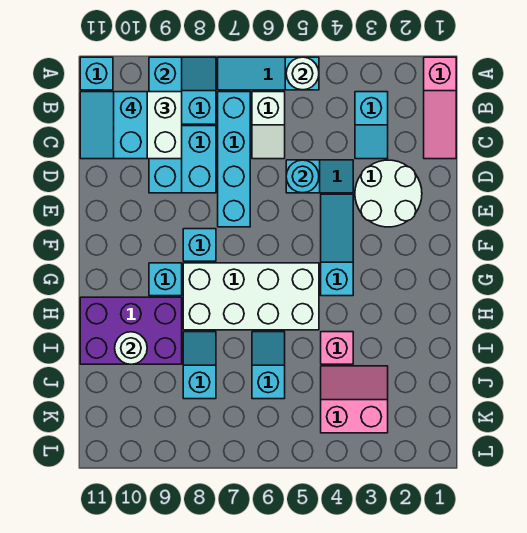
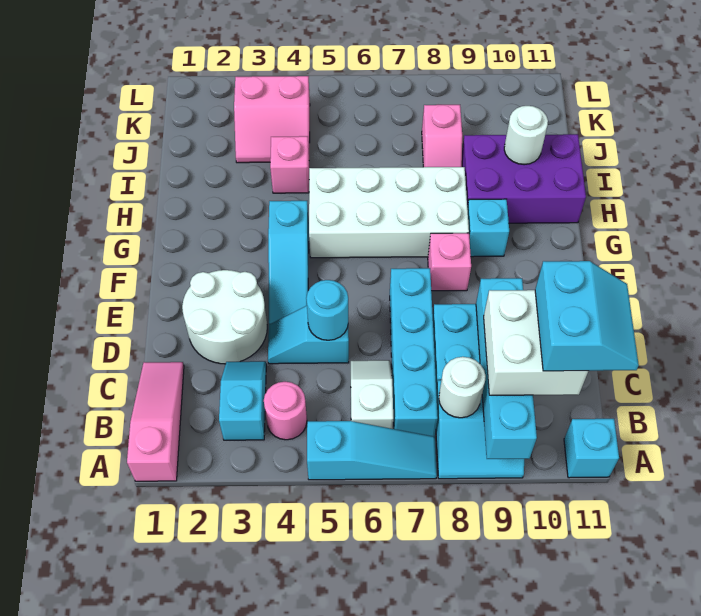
white round brick A5 level 2 -> white round brick B8 level 2
none -> pink round brick B4 level 1
cyan brick F8 level 1 -> pink brick F8 level 1
cyan slope I6:J6 level 1 top J -> none
cyan slope I8:J8 level 1 top J -> pink slope I8:J8 level 1 top J

